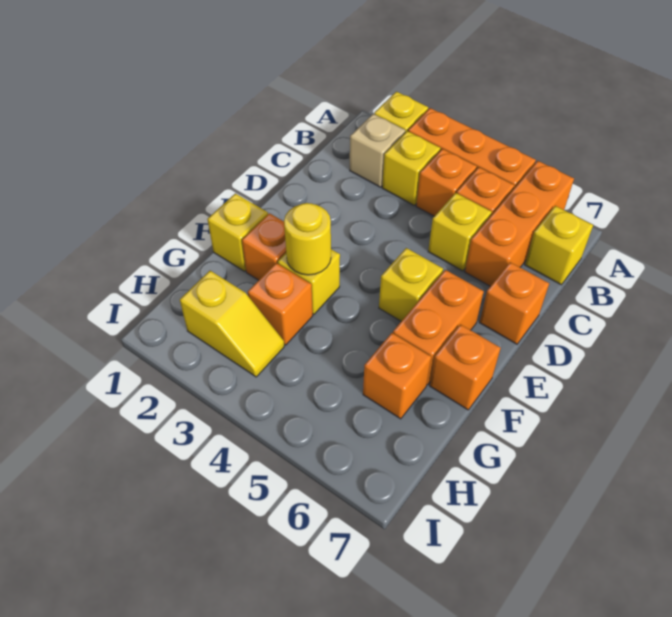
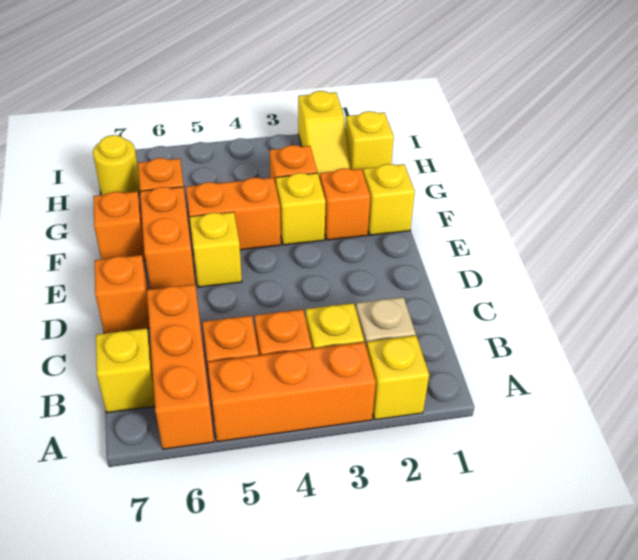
yellow brick C5 level 1 -> yellow brick H1 level 1
yellow round brick F3 level 2 -> yellow round brick H7 level 1
none -> orange brick F4:F5 level 1
yellow slope H2:H3 level 1 top 2 -> yellow slope H2:I2 level 1 top I

